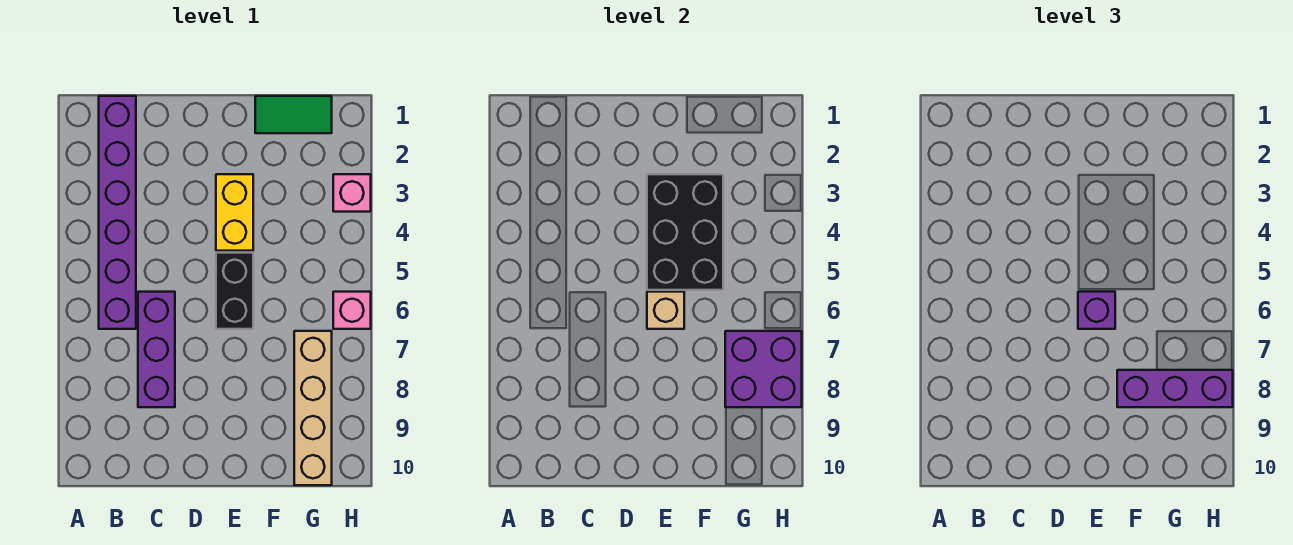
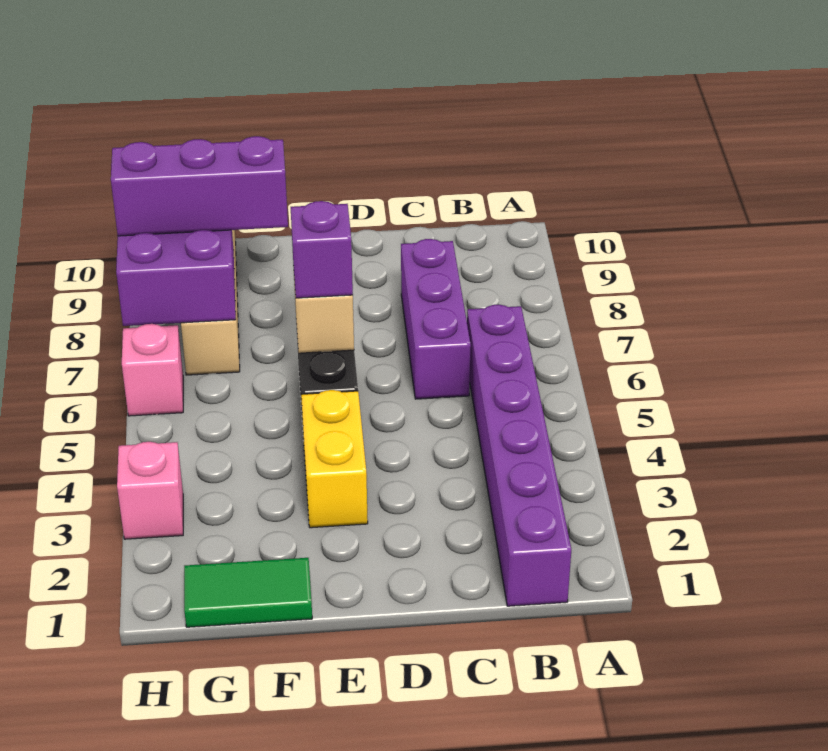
black brick E3:F5 level 2 -> none

